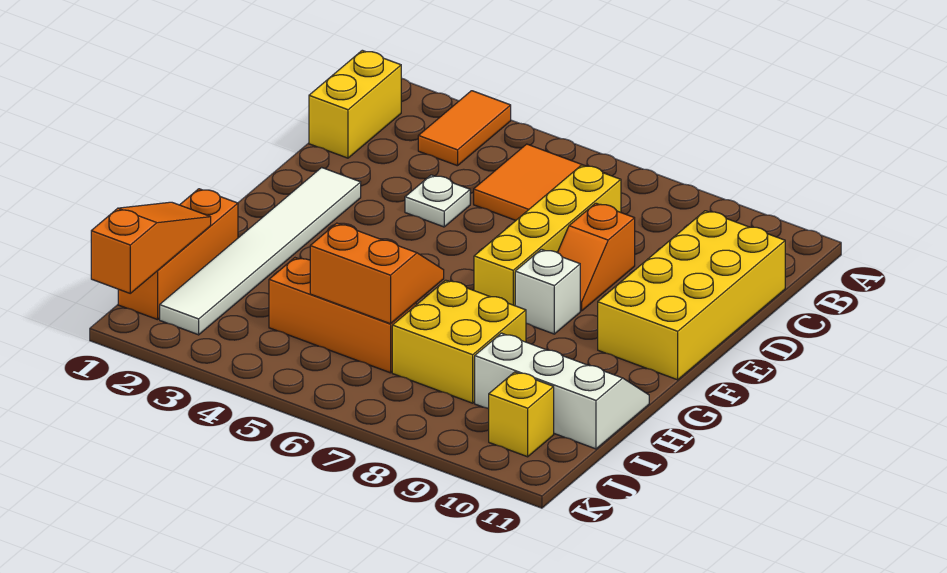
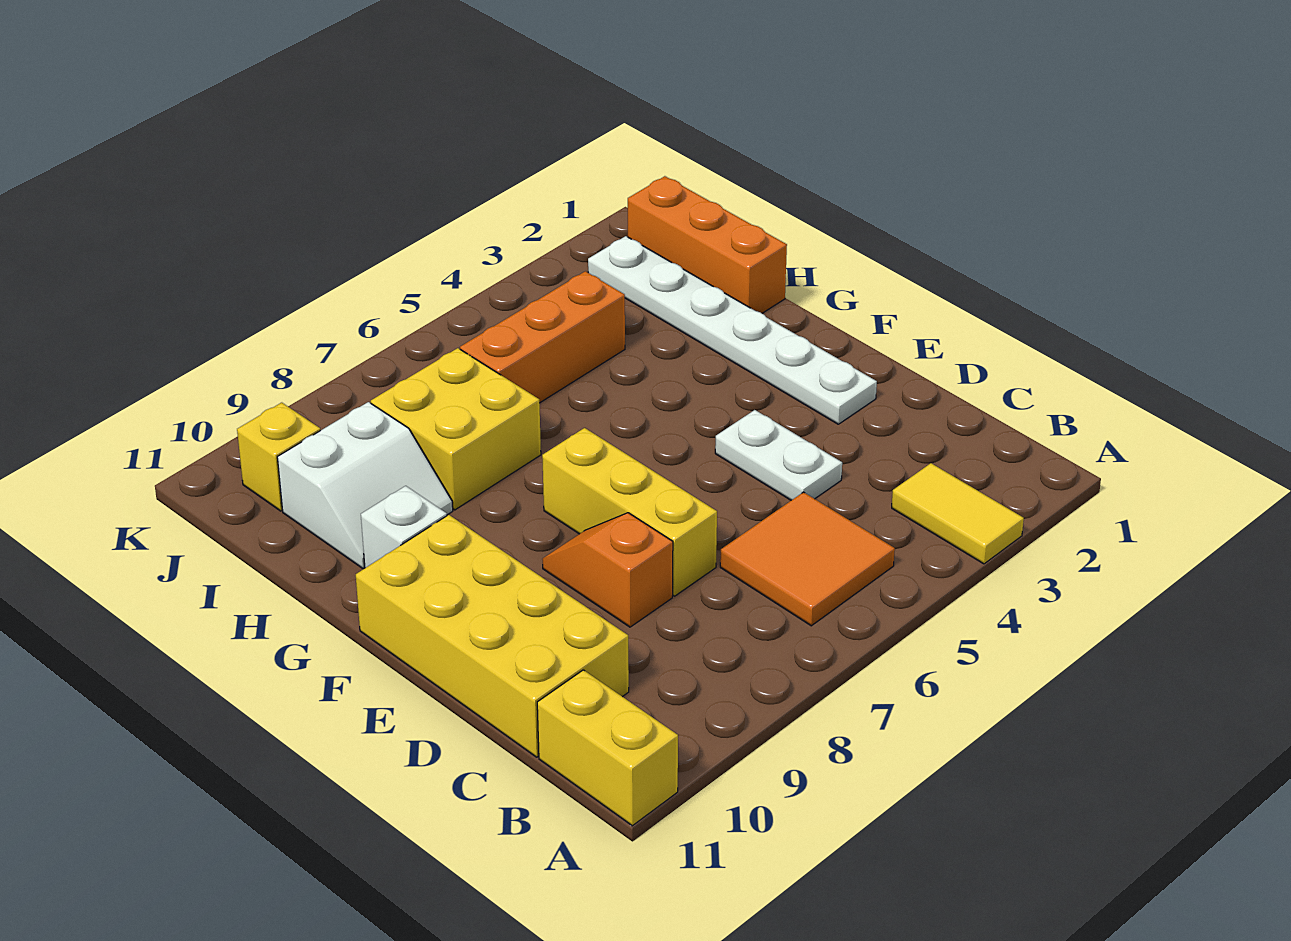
orange tile A3:B3 level 1 -> yellow tile A3:B3 level 1
yellow brick B1:C1 level 1 -> yellow brick A11:B11 level 1
yellow brick C7:F7 level 1 -> yellow brick D7:F7 level 1
white plate D4 level 1 -> white plate D4:E4 level 1
white tile E2:J2 level 1 -> white plate E2:J2 level 1
white brick F8 level 1 -> white brick G10 level 1
orange slope H5:I6 level 2 top I -> none
white slope H9:I11 level 1 top I -> white slope H9:I10 level 1 top I
orange slope I1:K1 level 2 top K -> none

